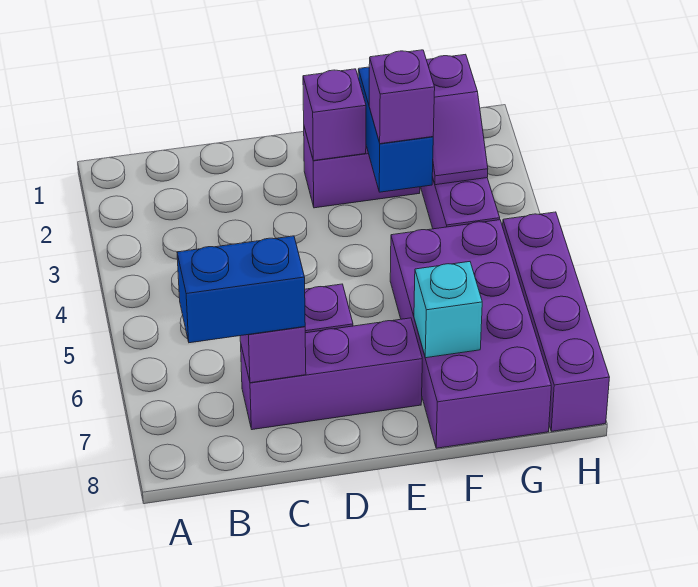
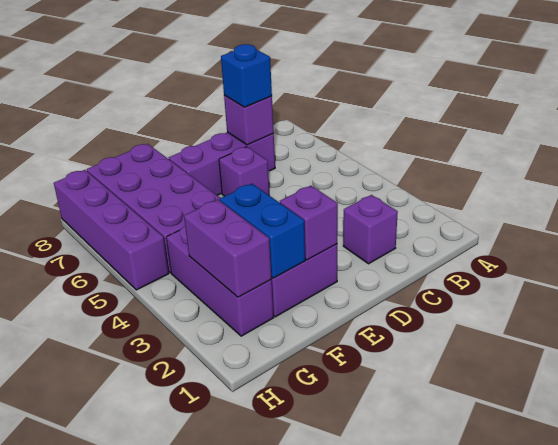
blue brick B7:C7 level 3 -> blue brick C7 level 3
purple brick F3 level 3 -> purple brick C2 level 1
cyan brick F7 level 2 -> none
purple slope G2:G3 level 2 top 2 -> purple brick G2:G3 level 2

